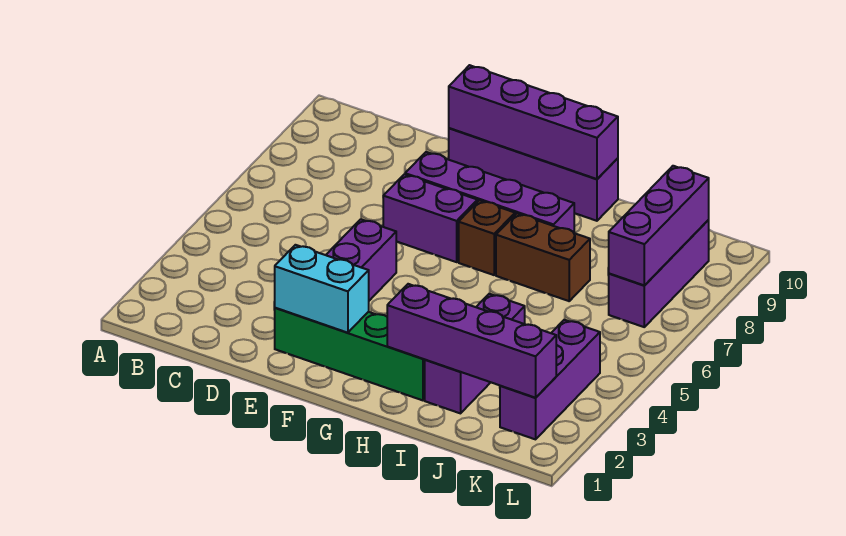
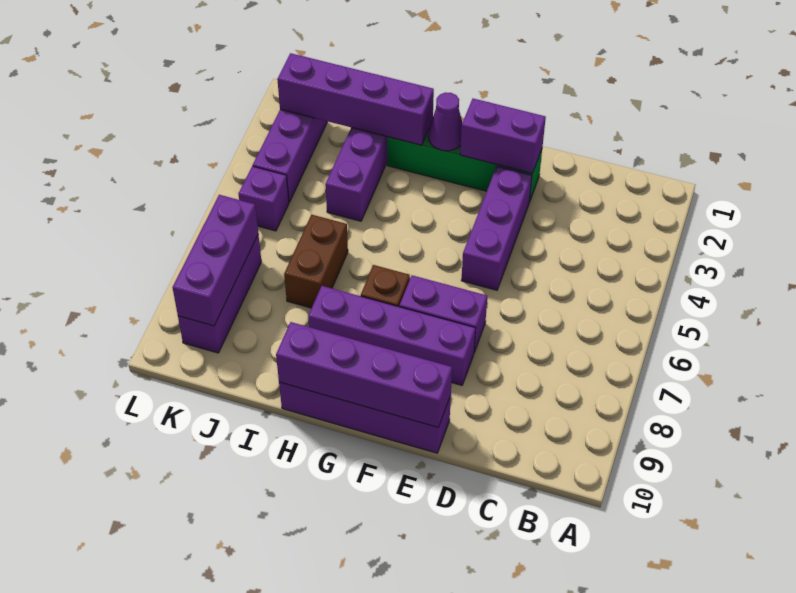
cyan brick E2:F2 level 2 -> purple brick E2:F2 level 2
none -> purple cone G2 level 2
brown brick H7:I7 level 1 -> brown brick I6:I7 level 1
none -> purple brick K5 level 1

